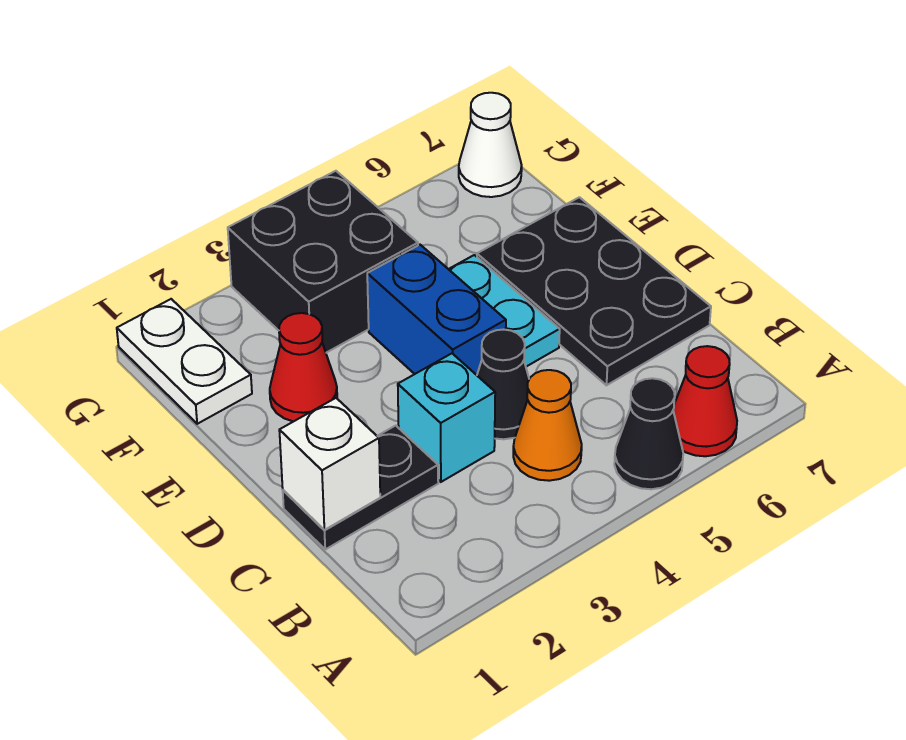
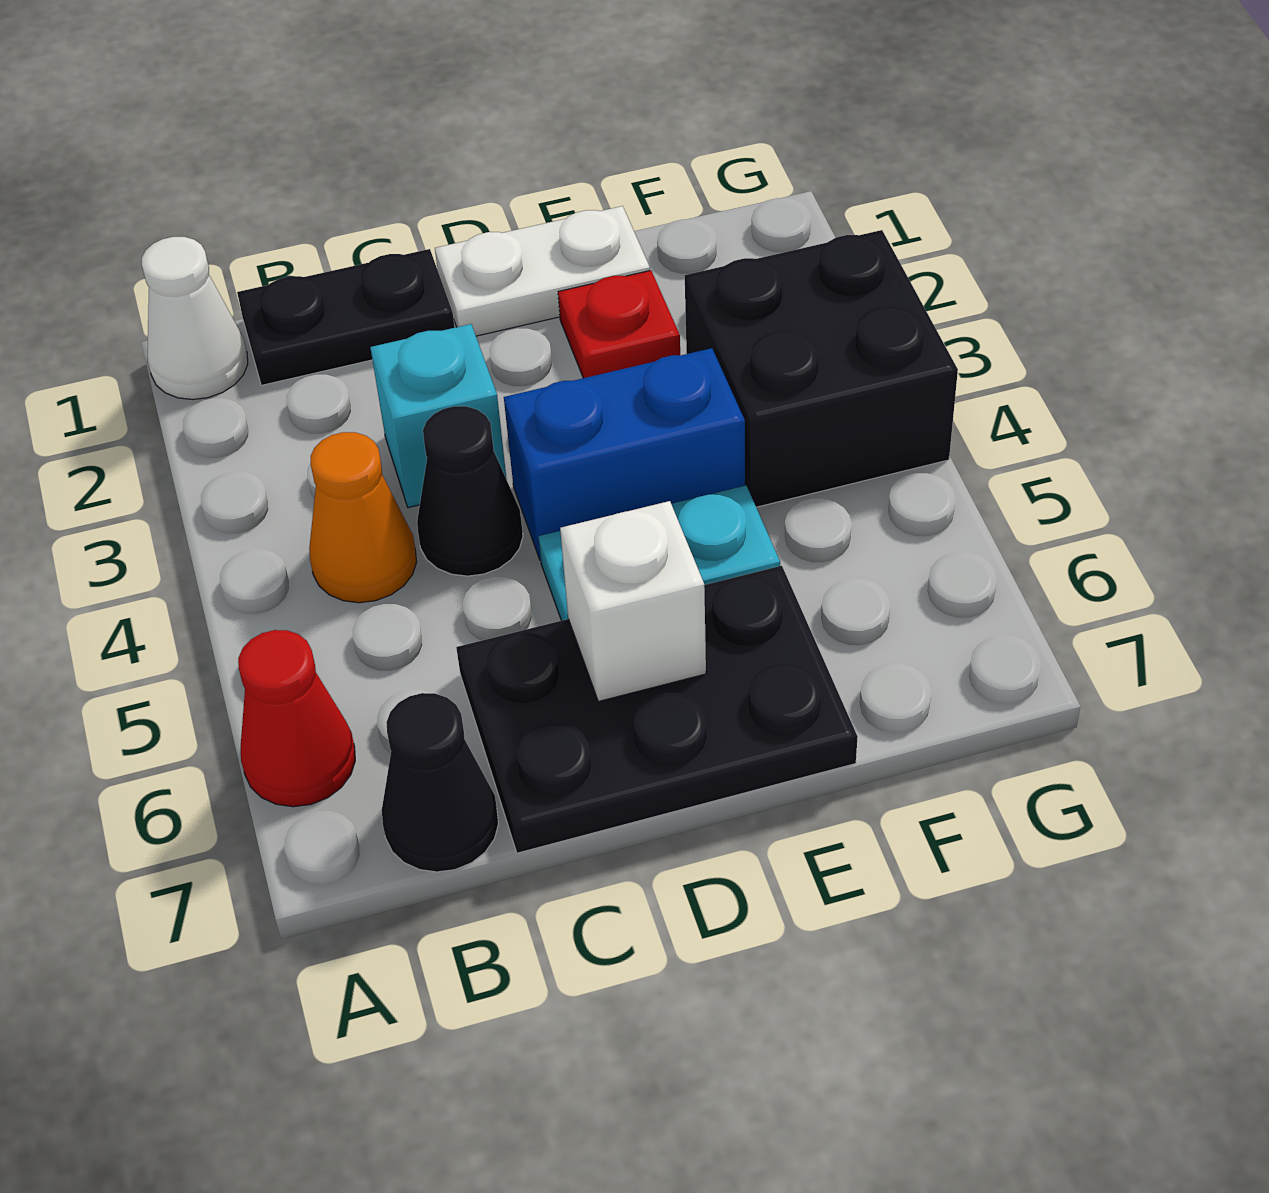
black cone A5 level 1 -> black cone B7 level 1
black plate C1:C2 level 1 -> black plate B1:C1 level 1
white brick C1 level 2 -> white brick D6 level 2
red cone E2 level 1 -> red plate E2 level 1
white plate F1:G1 level 1 -> white plate D1:E1 level 1
white cone G7 level 1 -> white cone A1 level 1

